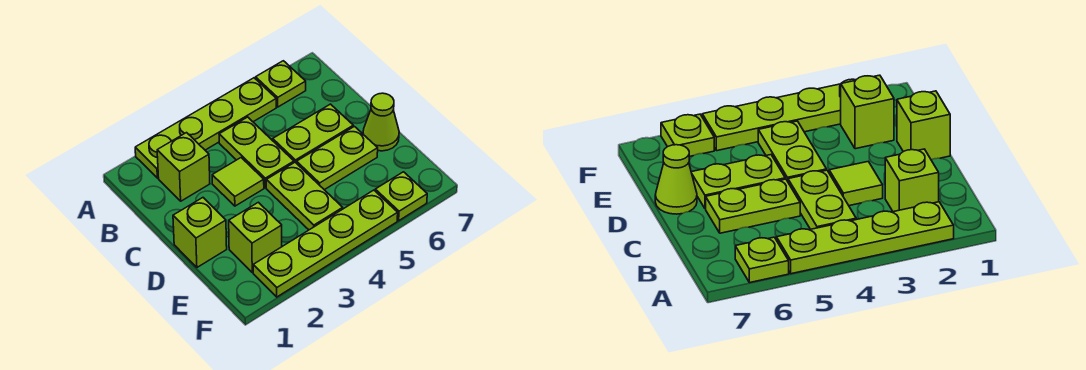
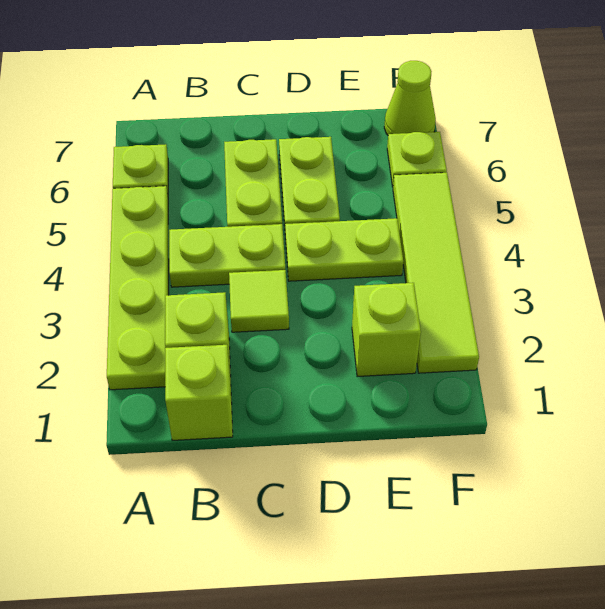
lime brick D1 level 1 -> lime brick B1 level 1
lime cone D7 level 1 -> lime cone F7 level 1
lime plate F2:F5 level 1 -> lime tile F2:F5 level 1

